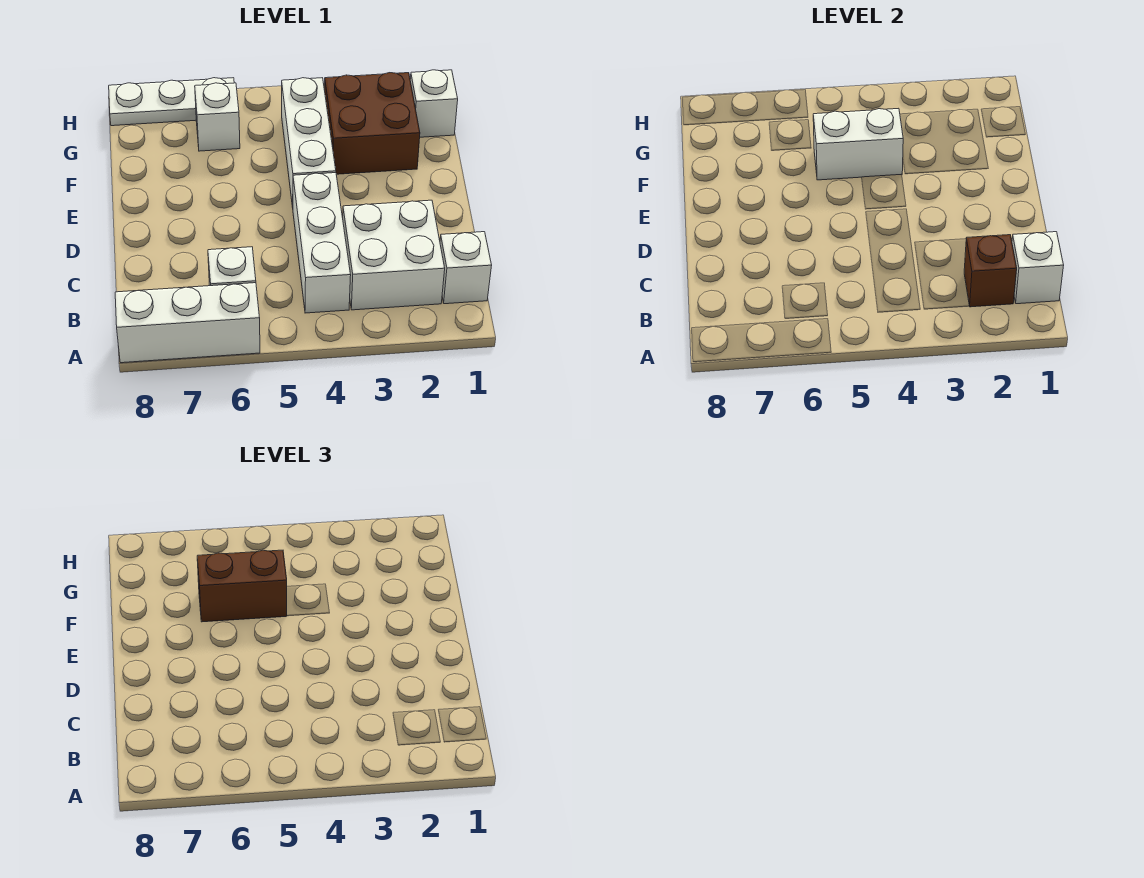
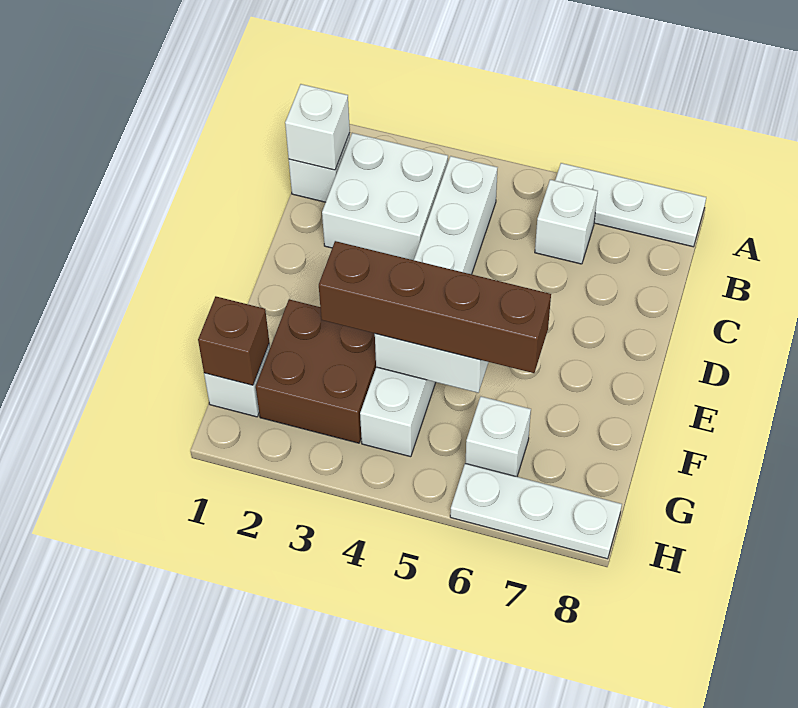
white brick A6:A8 level 1 -> white plate A6:A8 level 1
brown brick B2 level 2 -> brown brick G1 level 2
brown brick F5:F6 level 3 -> brown brick F3:F6 level 3

